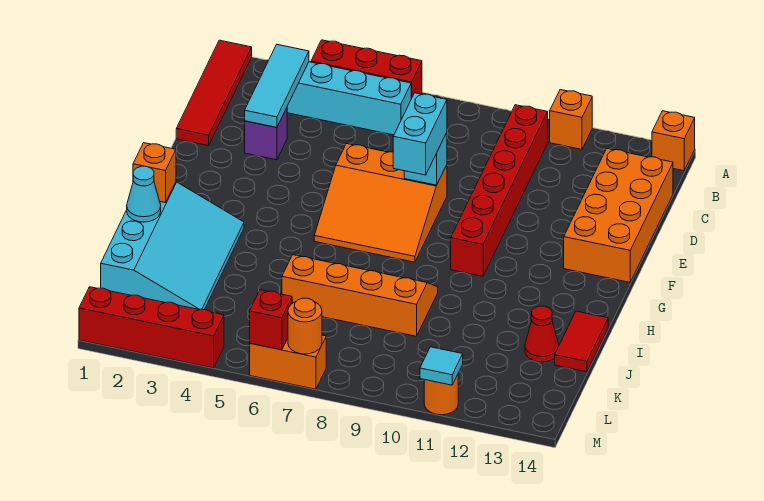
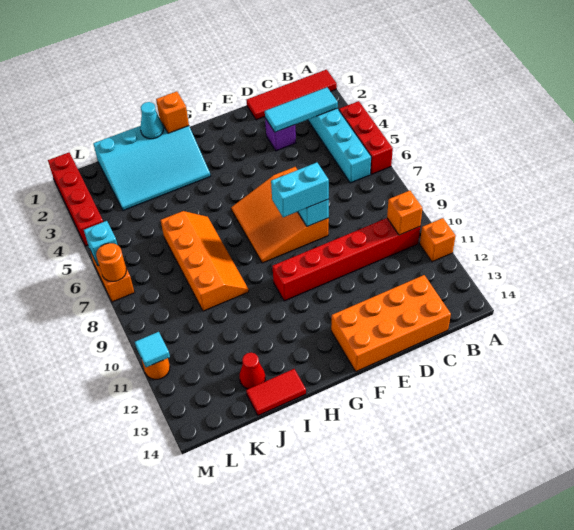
orange brick A14 level 1 -> orange brick B10 level 2
red brick M6 level 2 -> cyan brick M6 level 2

